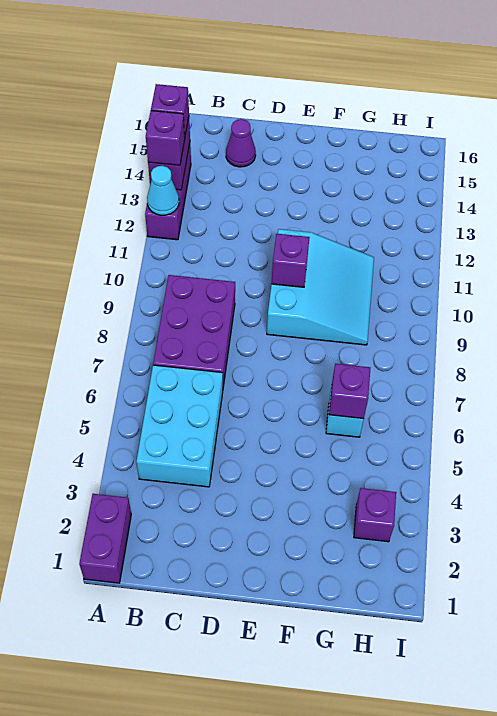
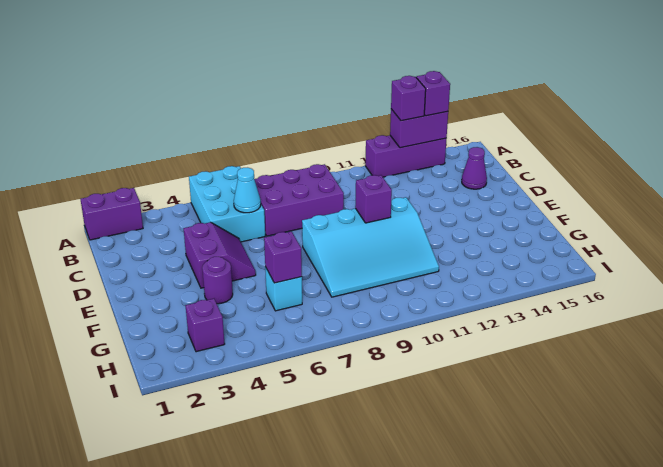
cyan cone A12 level 2 -> cyan cone C6 level 2
cyan brick B4:C6 level 1 -> cyan brick A5:C6 level 1
none -> purple slope D4:E5 level 1 top 4
cyan slope E9:G11 level 1 top E -> cyan slope E8:G11 level 1 top E
none -> purple round brick F4 level 1

